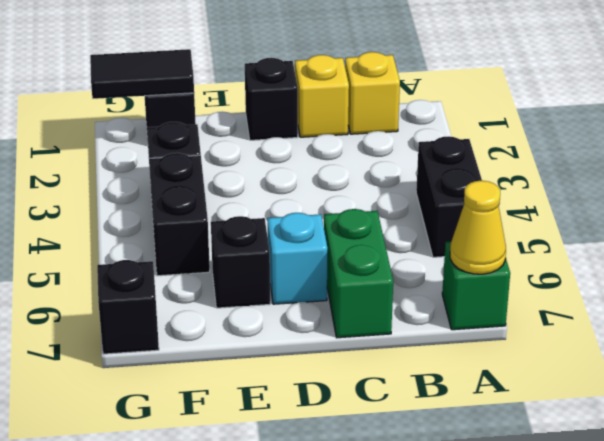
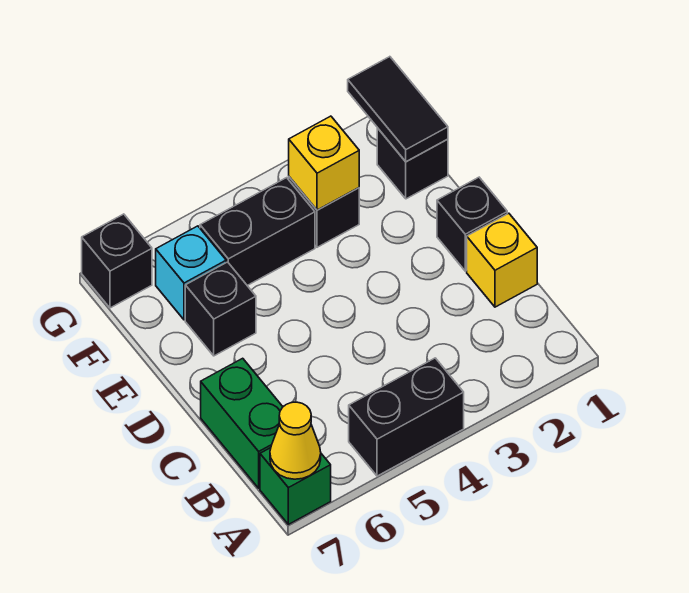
yellow brick B1 level 1 -> yellow brick F3 level 2
green brick C6:C7 level 1 -> green brick B7:C7 level 1
cyan brick D6 level 1 -> cyan brick F6 level 1

